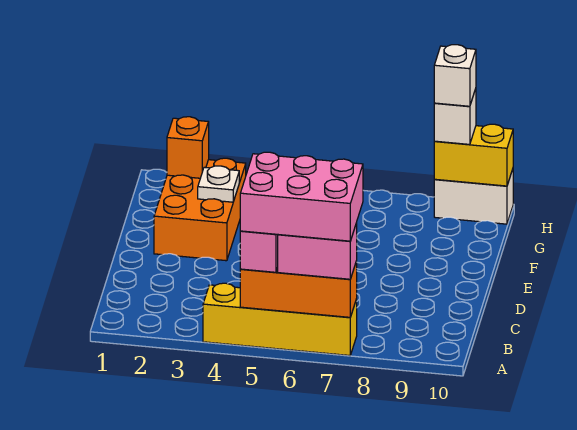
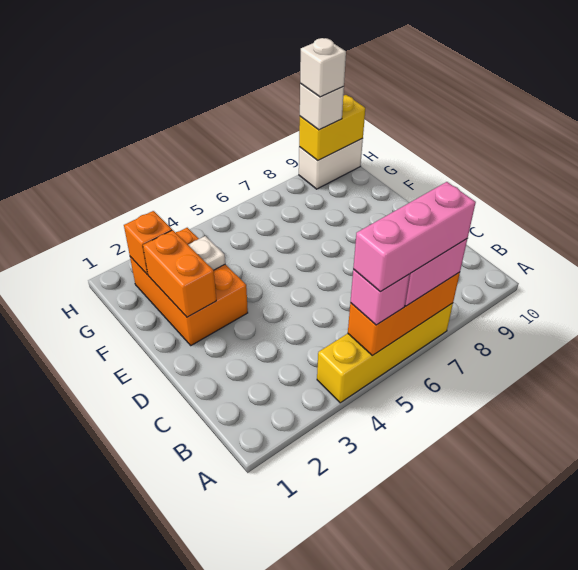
pink brick A5:B7 level 4 -> pink brick A5:A7 level 4
none -> orange brick E2:F2 level 2

